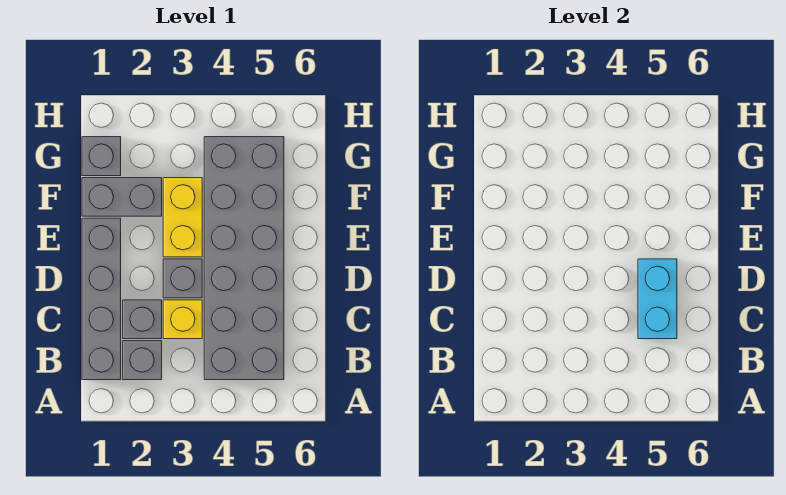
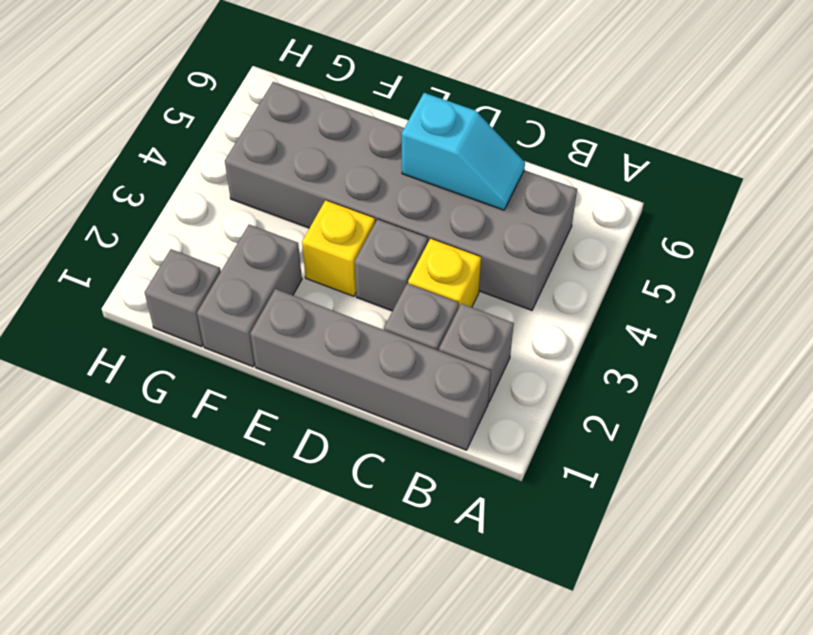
cyan brick C5:D5 level 2 -> cyan slope C5:D5 level 2 top D
yellow brick E3:F3 level 1 -> yellow brick E3 level 1

